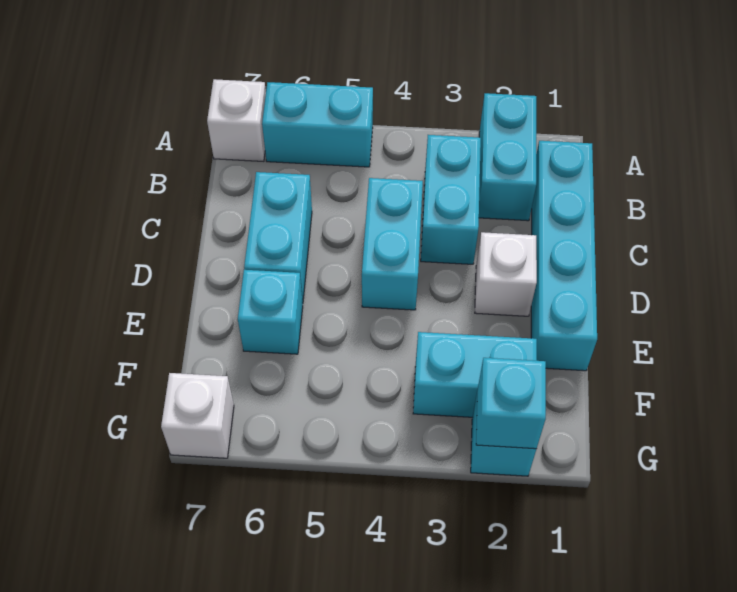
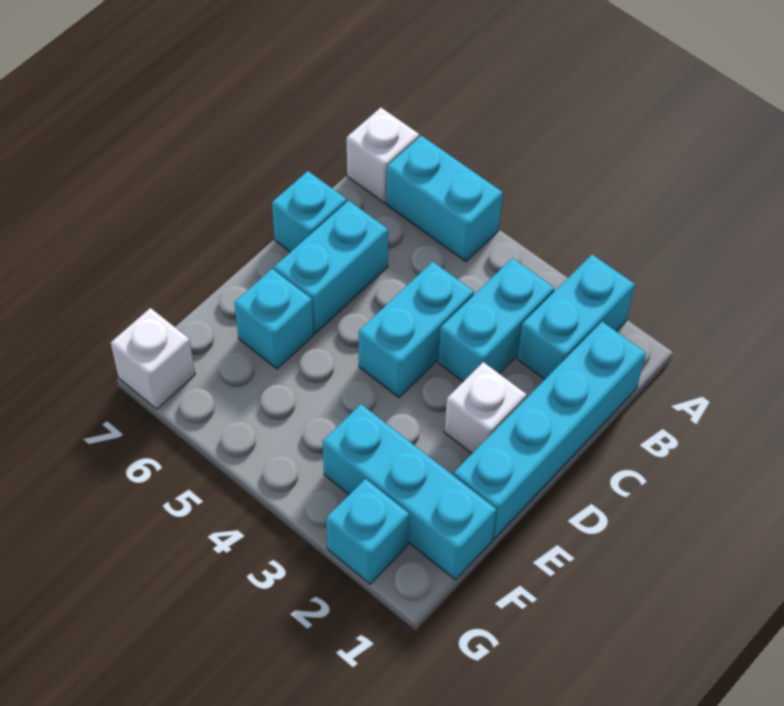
cyan brick F2:F3 level 1 -> cyan brick F1:F3 level 1
cyan brick G2 level 2 -> cyan brick C7 level 1

